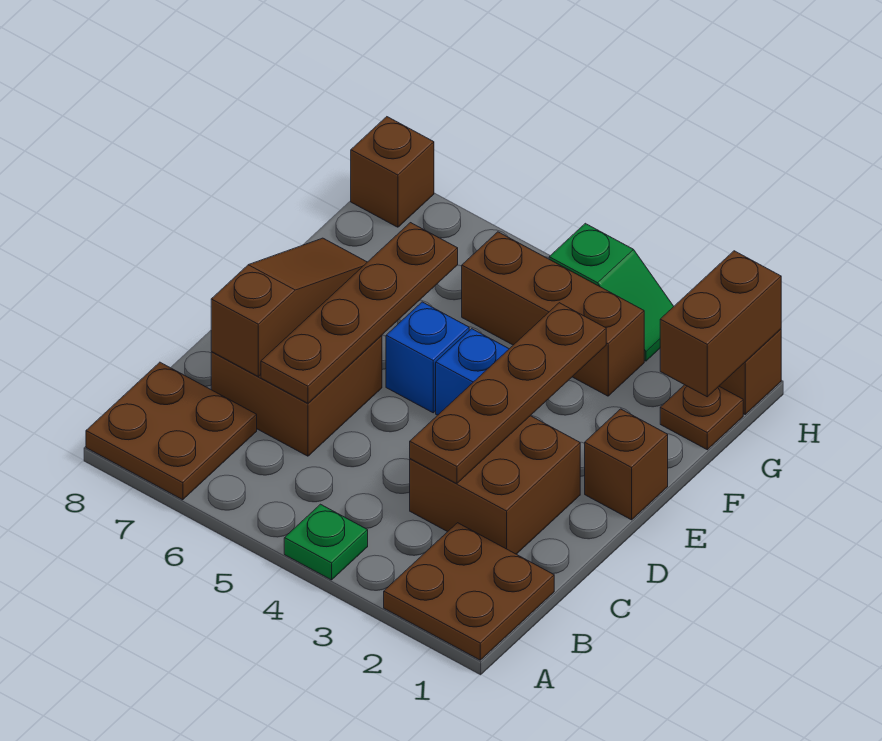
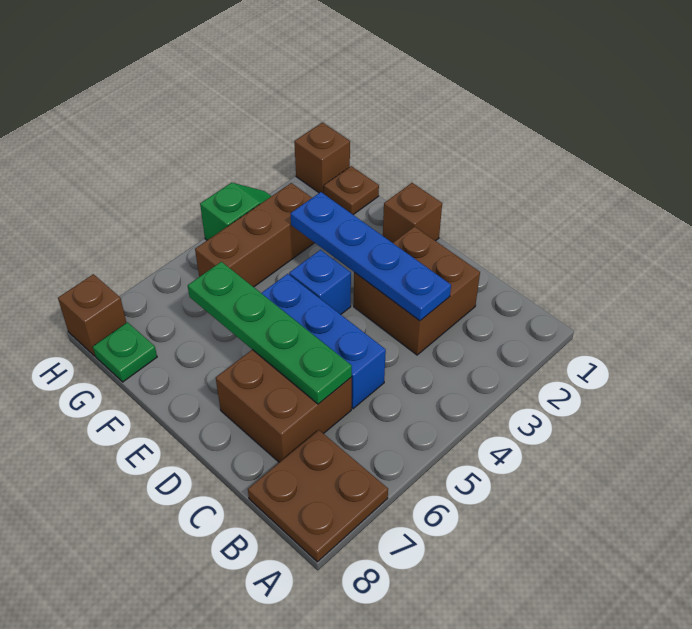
brown plate A1:B2 level 1 -> none
green plate A4 level 1 -> green plate G8 level 1
brown plate C3:F3 level 2 -> blue plate C3:F3 level 2
brown plate C6:F6 level 2 -> green plate C6:F6 level 2
brown slope C7:E7 level 2 top C -> none
blue brick E5 level 1 -> blue brick C5:E5 level 1
brown brick G1:H1 level 2 -> none

